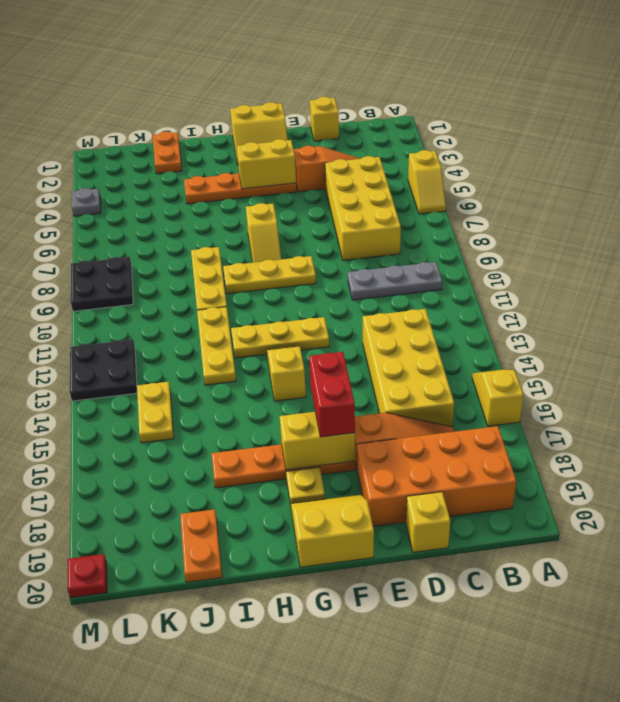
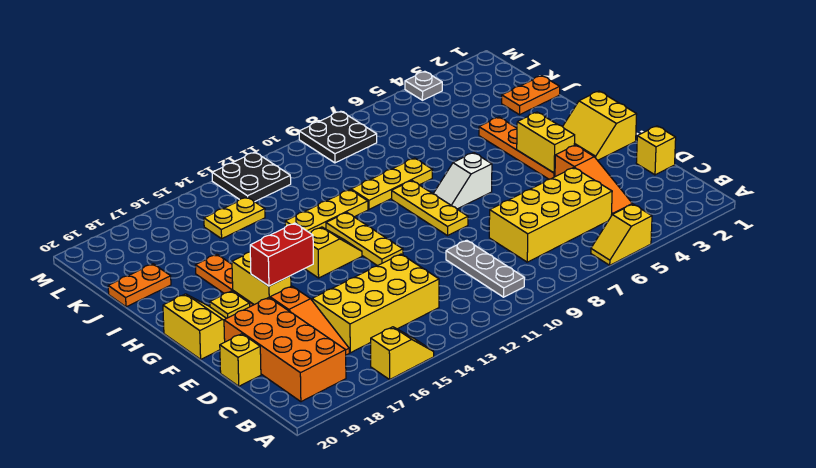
yellow slope G7:G8 level 1 top 7 -> white slope G7:G8 level 1 top 7
red plate M20 level 1 -> none

